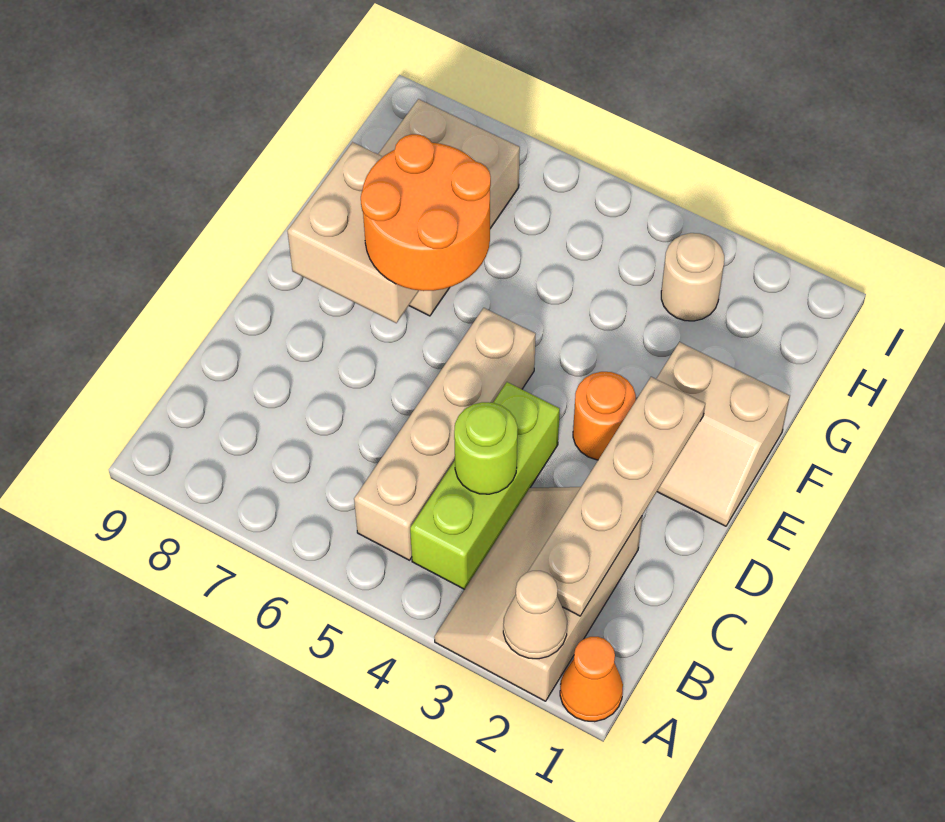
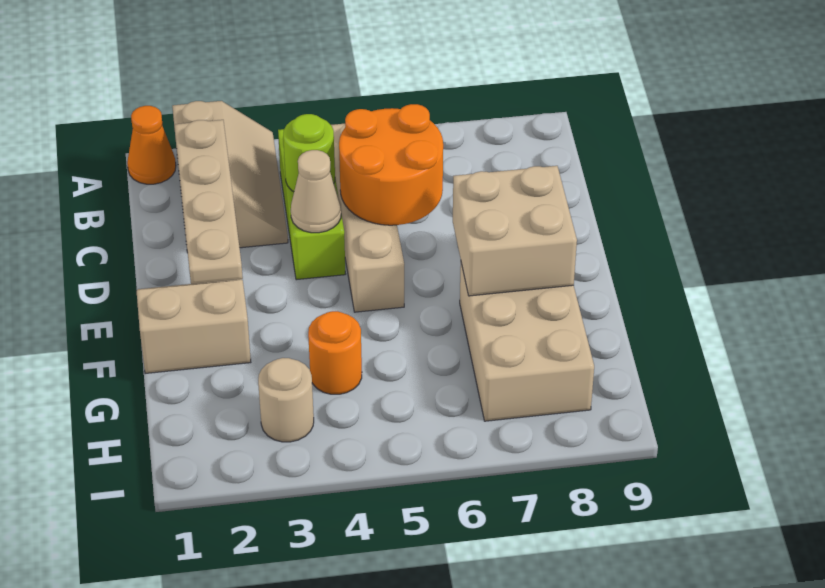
tan cone A2 level 2 -> tan cone D4 level 2
orange round brick E3 level 1 -> orange round brick G4 level 1
orange round brick E6:F7 level 3 -> orange round brick C5:D6 level 2

